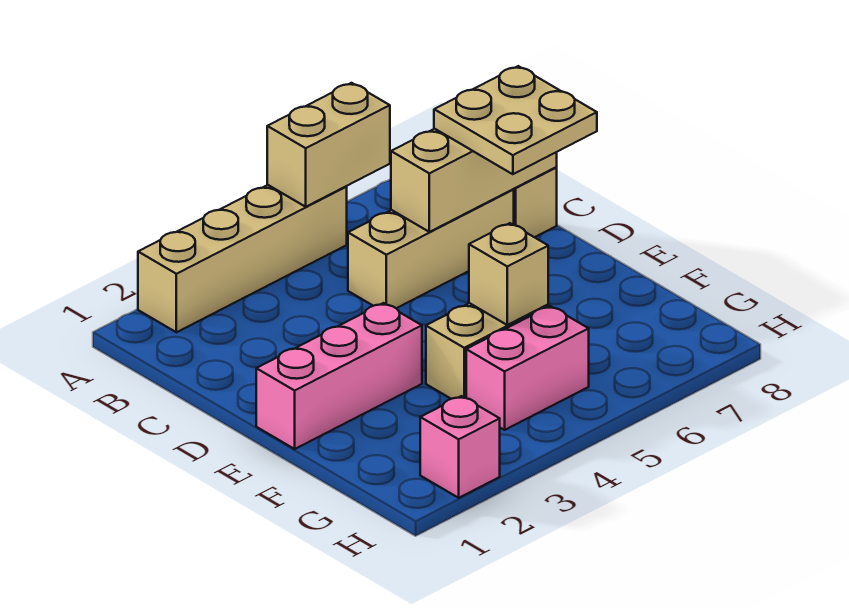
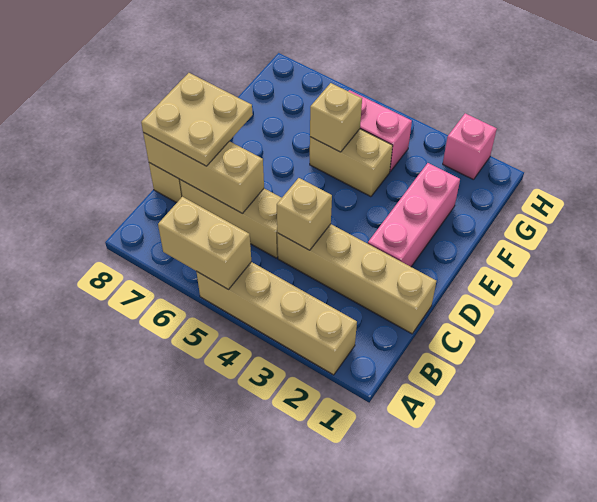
none -> tan brick C1:C4 level 1
none -> tan brick C4 level 2
pink brick E1:E3 level 1 -> pink brick D2:F2 level 1

